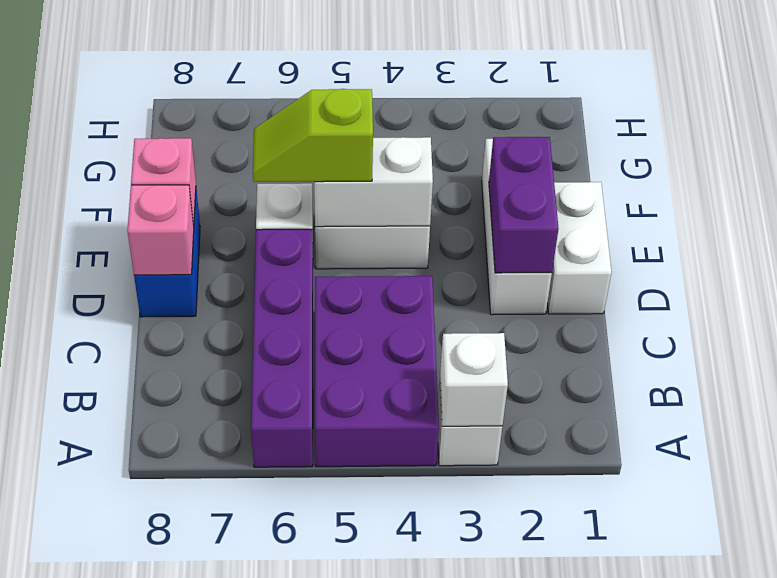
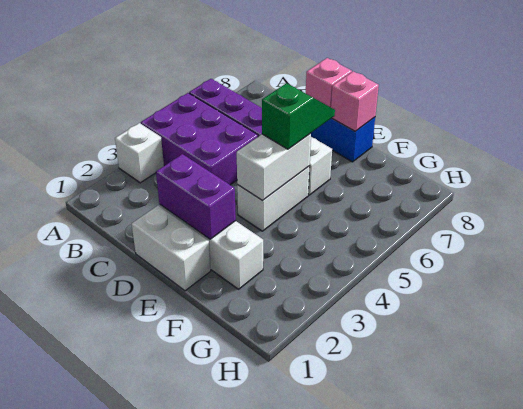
white brick A3 level 2 -> none
lime slope E5:E6 level 3 top 5 -> green slope E5:E6 level 3 top 5

